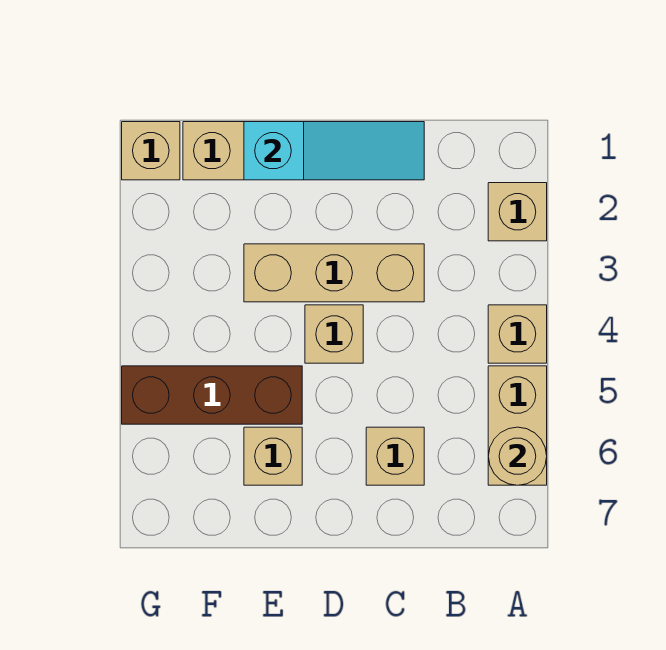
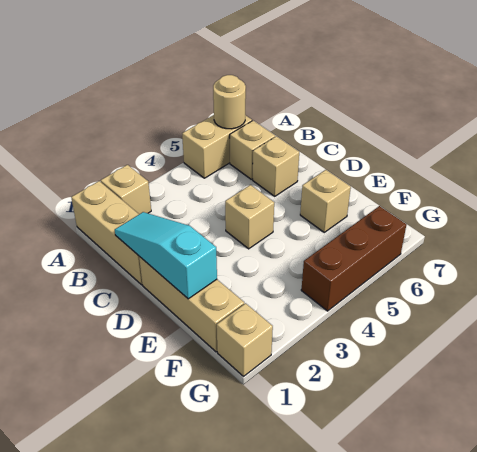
tan brick A4 level 1 -> tan brick B6 level 1
tan brick C3:E3 level 1 -> tan brick A1:C1 level 1
brown brick E5:G5 level 1 -> brown brick G4:G6 level 1

